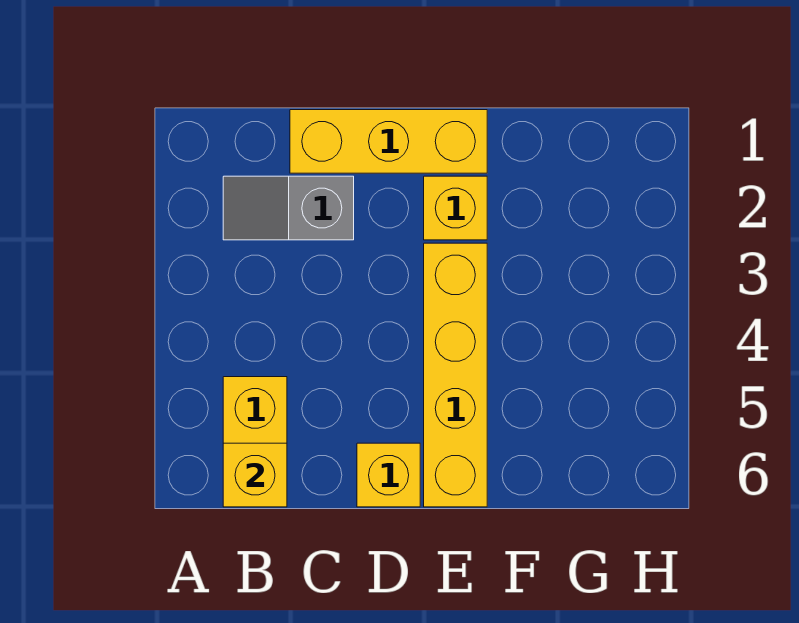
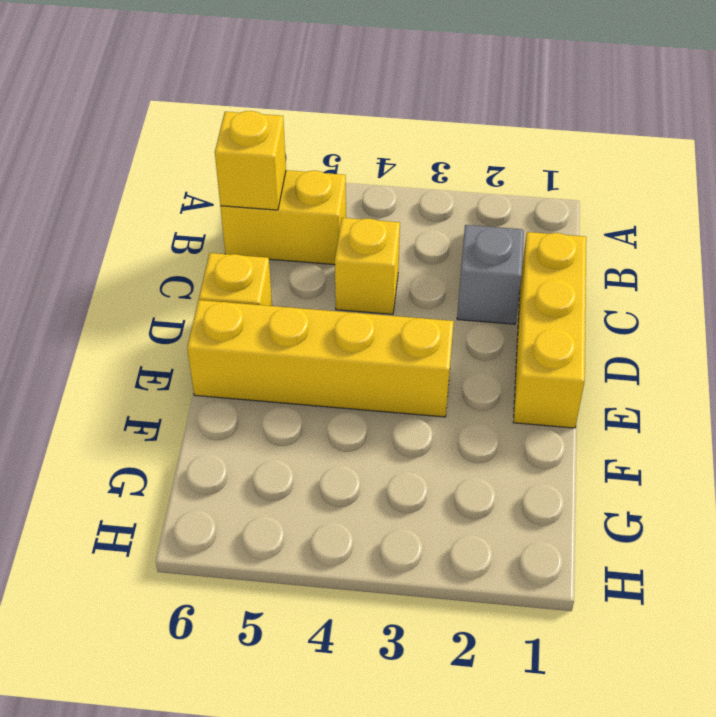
yellow brick E2 level 1 -> yellow brick C4 level 1

